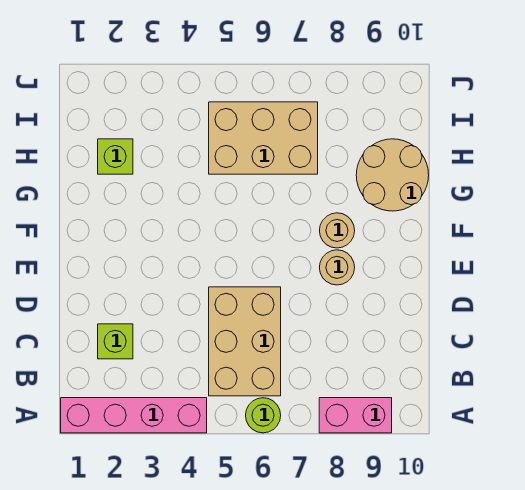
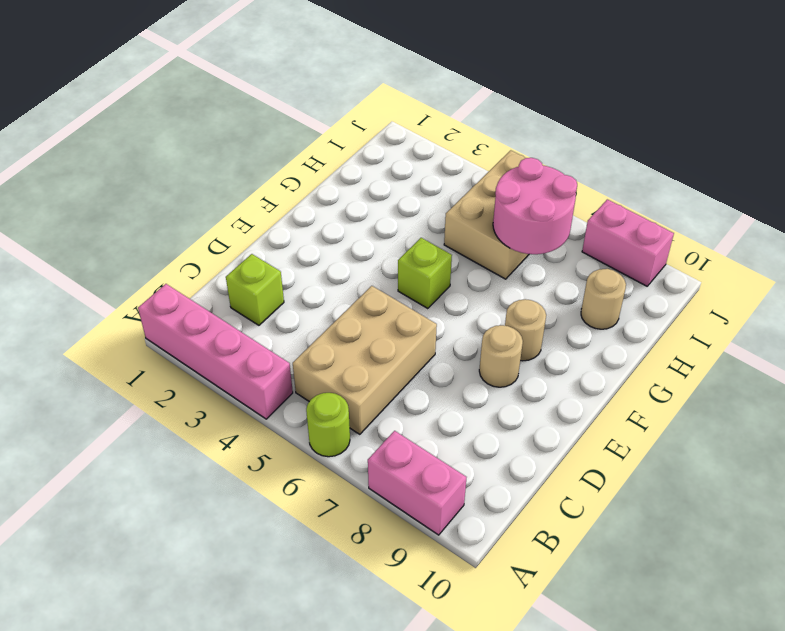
tan round brick G9:H10 level 1 -> tan round brick H9 level 1
lime brick H2 level 1 -> lime brick F5 level 1
tan brick H5:I7 level 1 -> tan brick H5:J6 level 1
none -> pink round brick H6:I7 level 2
none -> pink brick J8:J9 level 1

